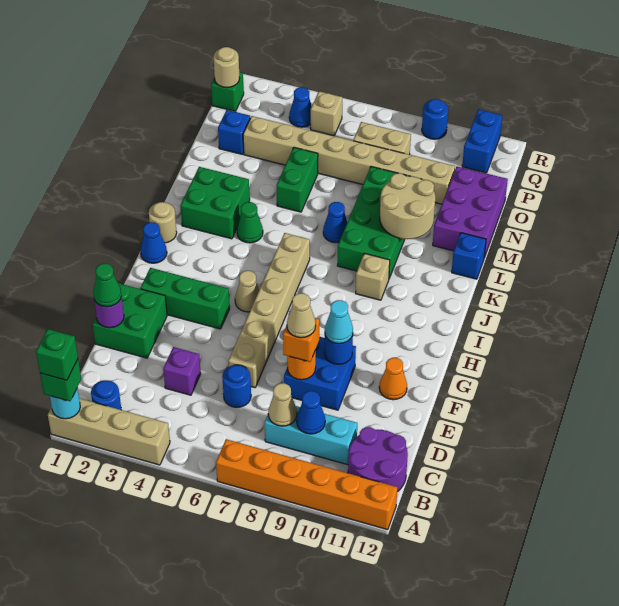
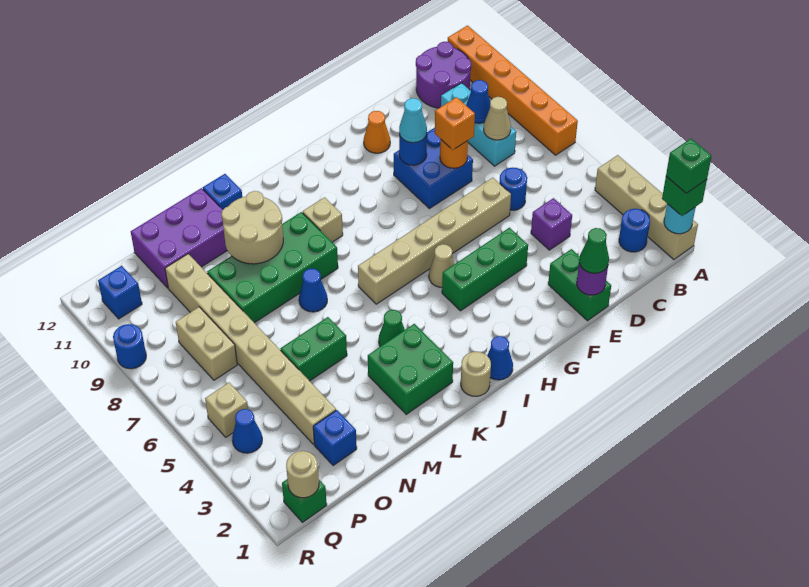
green brick E1:F2 level 1 -> green brick E1:E2 level 1
tan cone E8 level 4 -> none
green brick G2:G4 level 1 -> green brick F4:H4 level 1
blue brick Q11:R11 level 1 -> blue brick Q11 level 1

